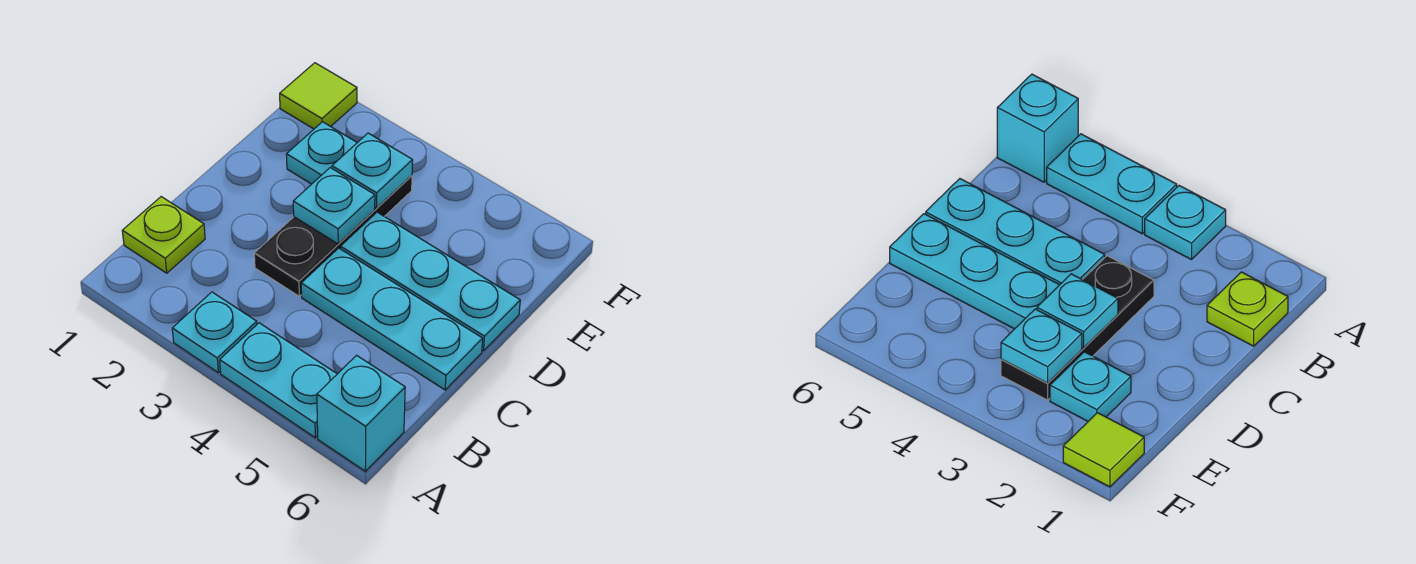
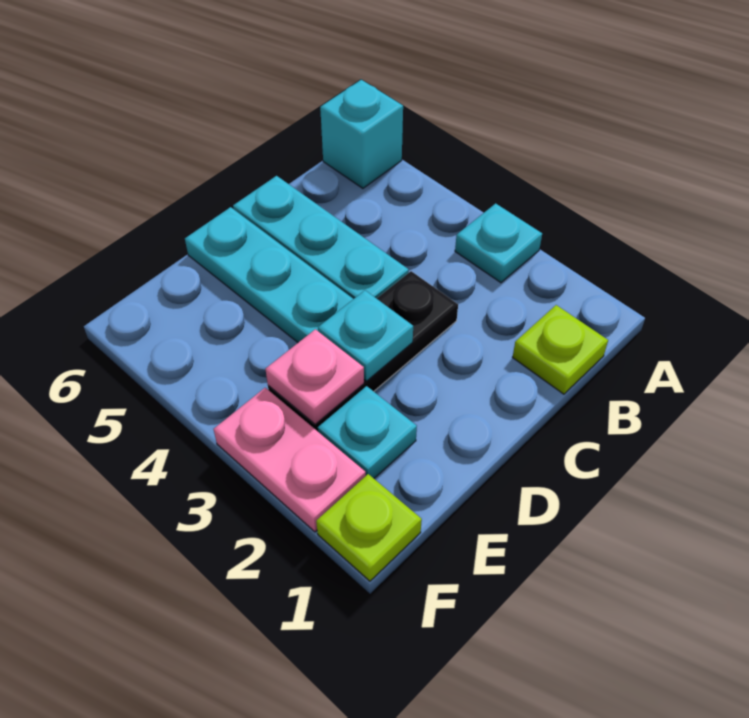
cyan plate A4:A5 level 1 -> none
cyan plate E3 level 2 -> pink plate E3 level 2
lime tile F1 level 1 -> lime plate F1 level 1
none -> pink plate F2:F3 level 1

